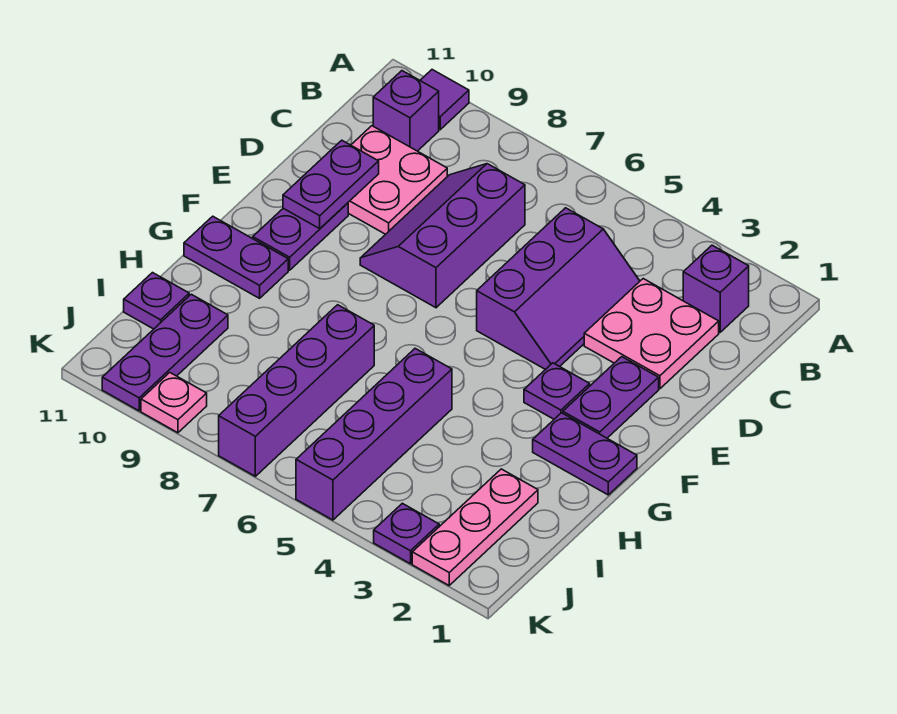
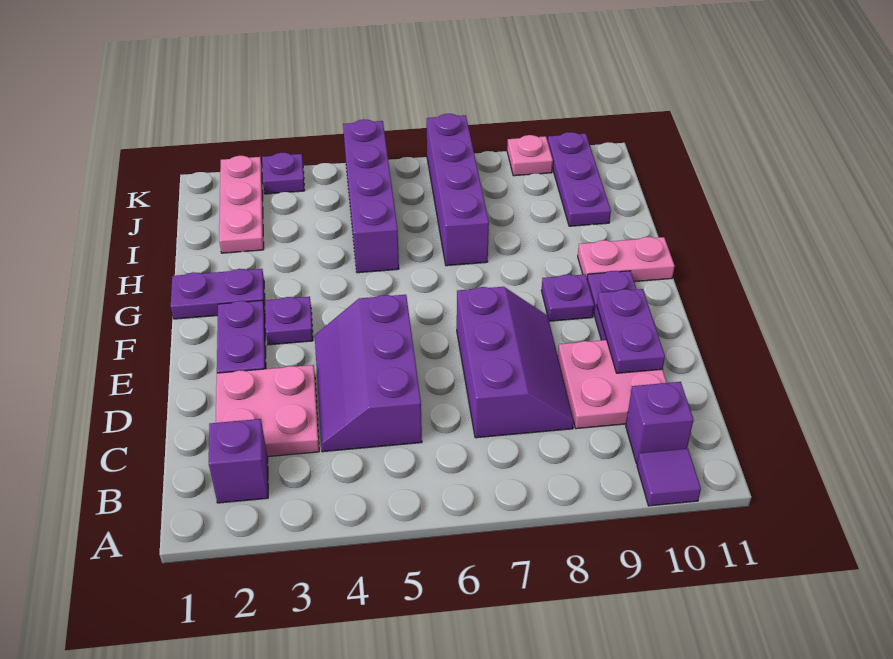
purple plate G10:G11 level 1 -> pink plate G10:G11 level 1
purple plate I11 level 1 -> purple plate F9 level 1

